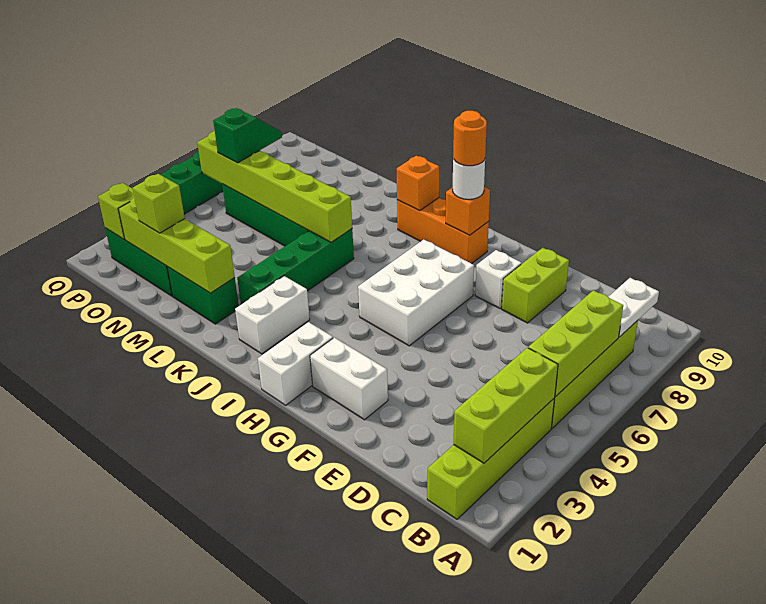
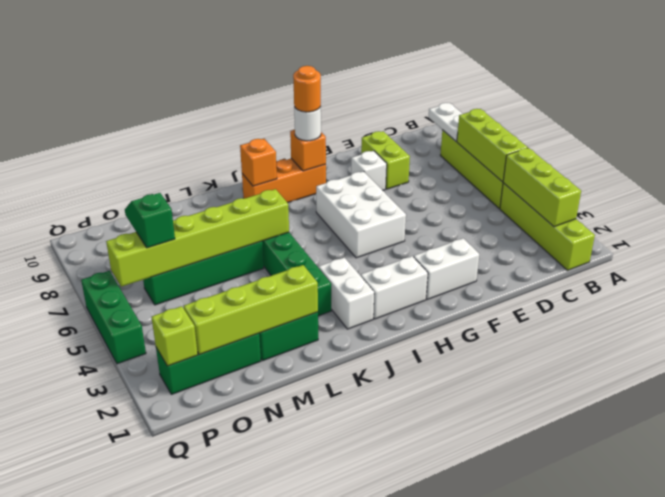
white brick H1:H2 level 1 -> white brick H2:I2 level 1
lime brick N2 level 3 -> none

